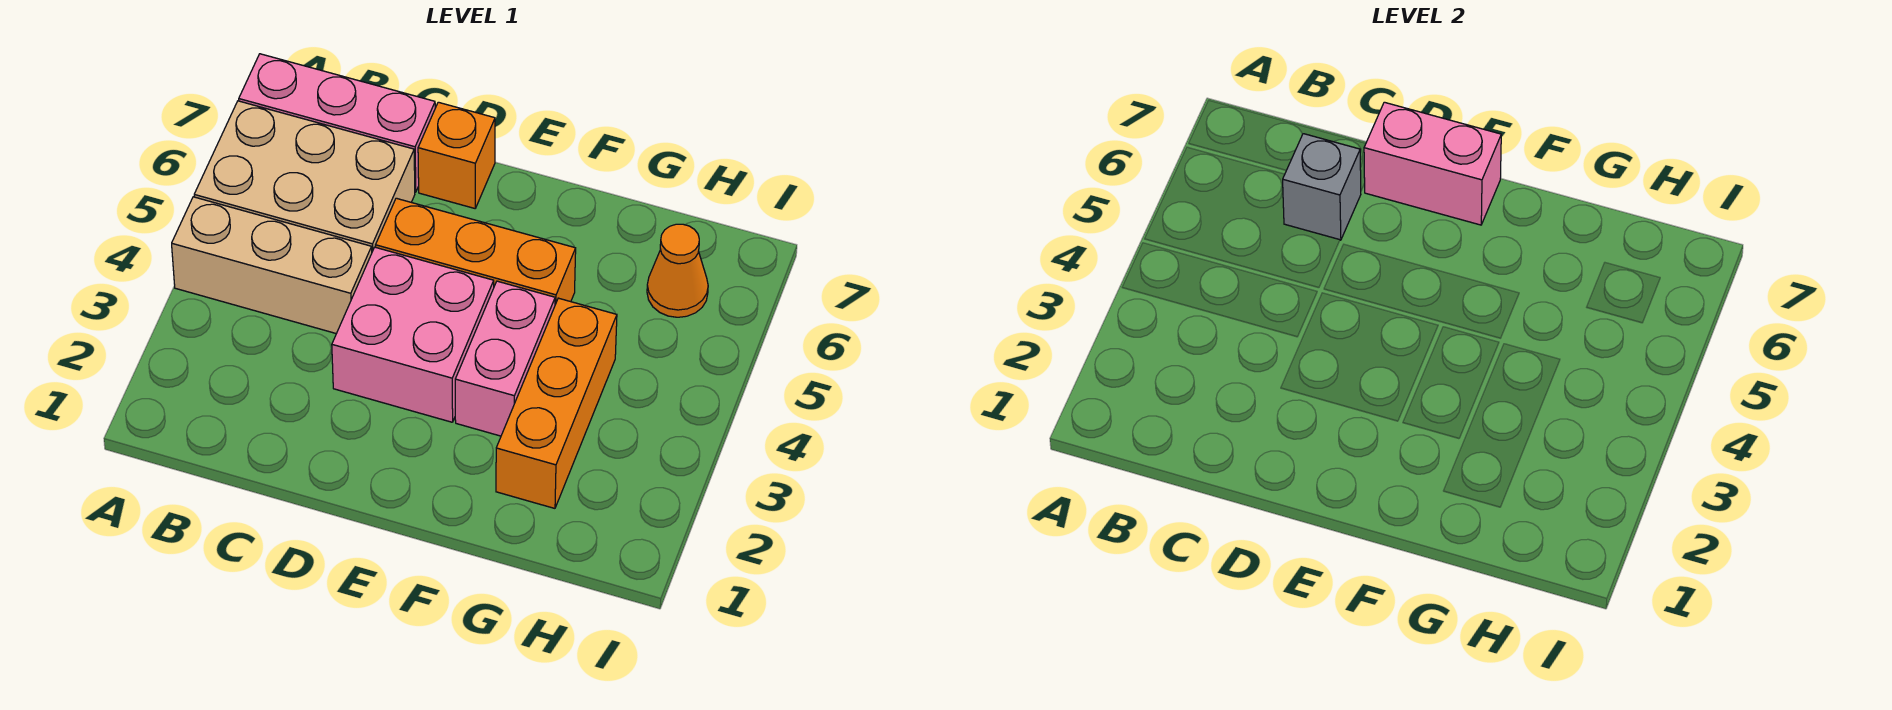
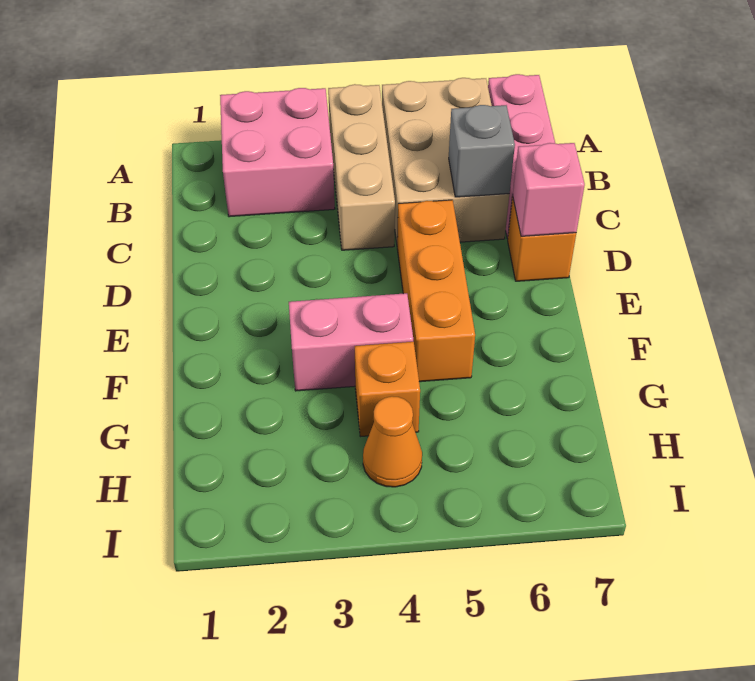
pink brick D3:E4 level 1 -> pink brick A2:B3 level 1
pink brick D7:E7 level 2 -> pink brick D7 level 2
orange brick G2:G4 level 1 -> orange brick G4 level 1
orange cone H6 level 1 -> orange cone H4 level 1

